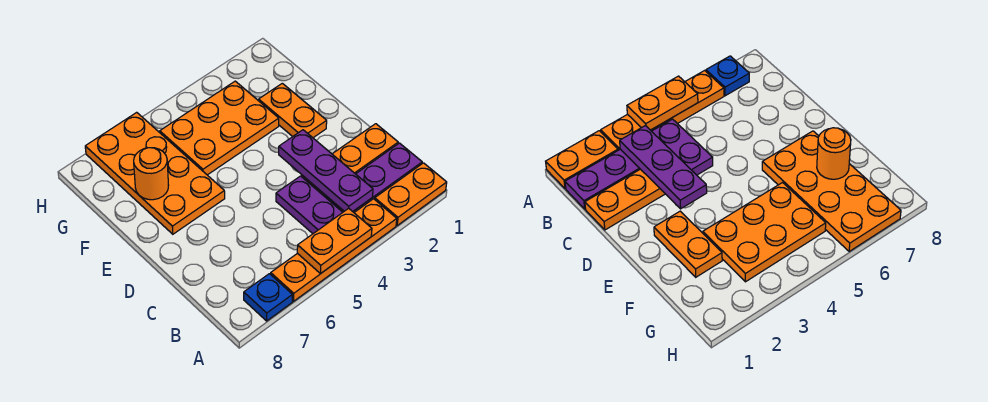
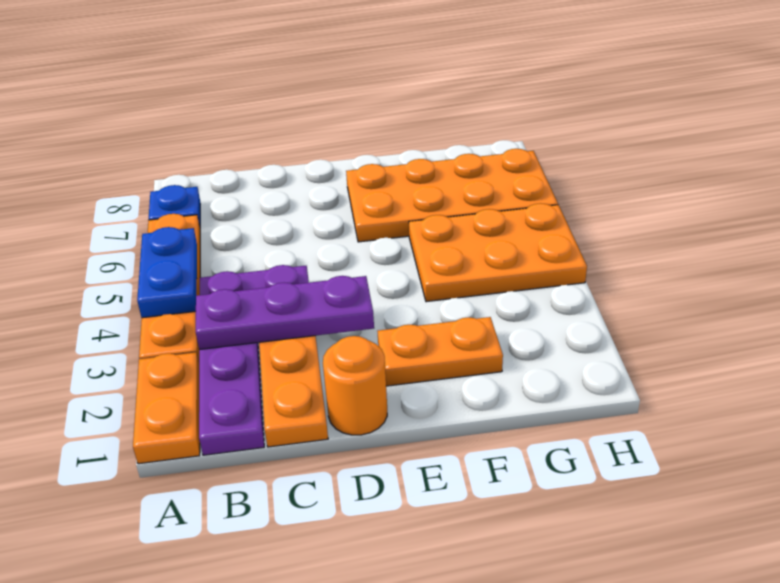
orange plate A4:A5 level 2 -> blue plate A4:A5 level 2
orange plate F3:G5 level 1 -> orange plate F4:H5 level 1
orange round brick F7 level 2 -> orange round brick D1 level 1

